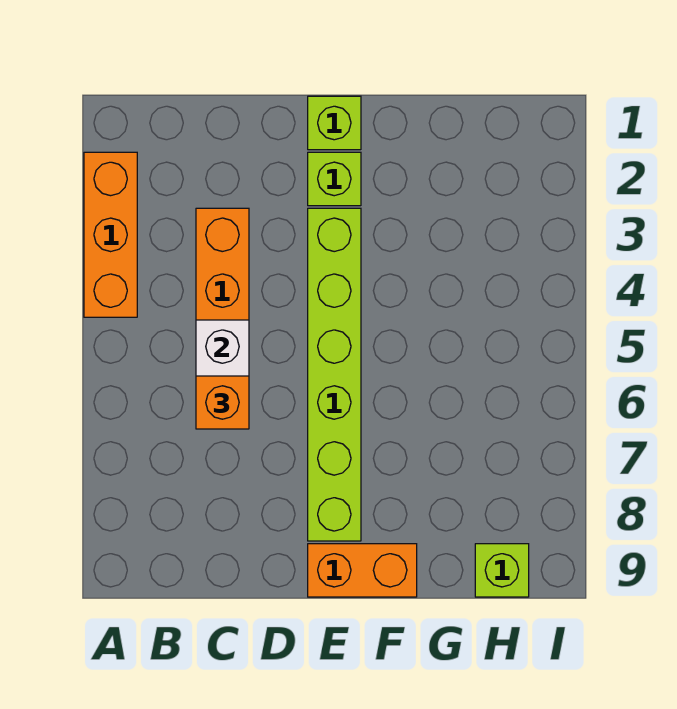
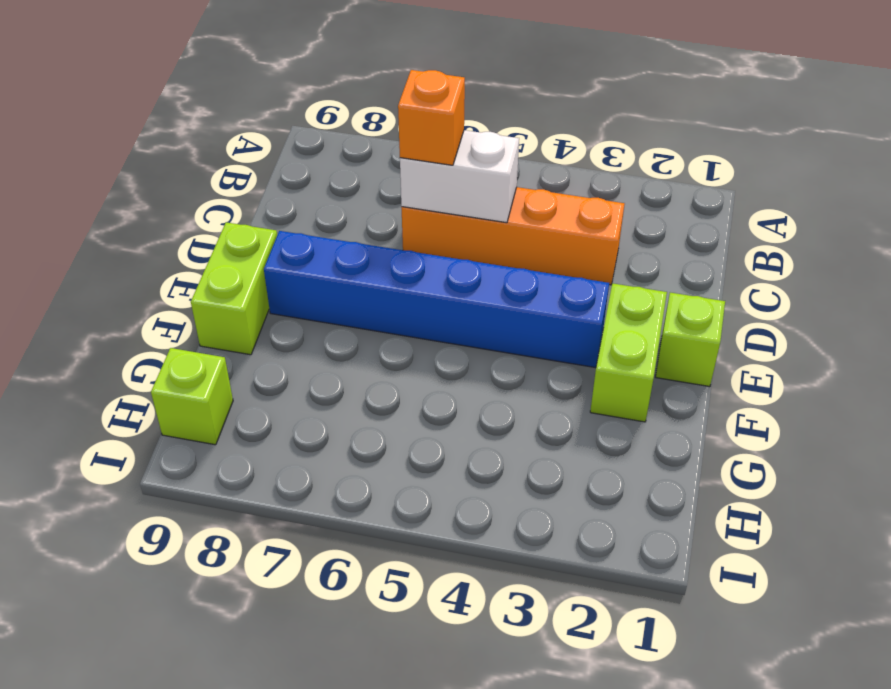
orange brick A2:A4 level 1 -> none
lime brick E2 level 1 -> lime brick E2:F2 level 1
lime brick E3:E8 level 1 -> blue brick E3:E8 level 1
orange brick E9:F9 level 1 -> lime brick E9:F9 level 1

